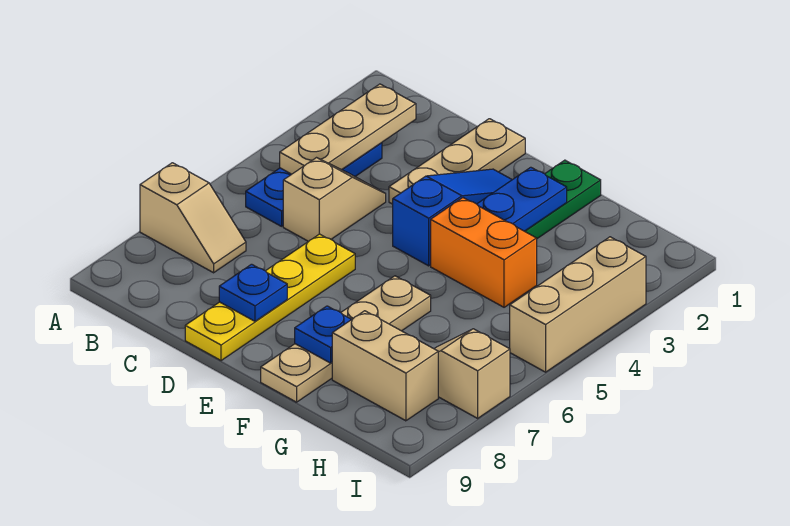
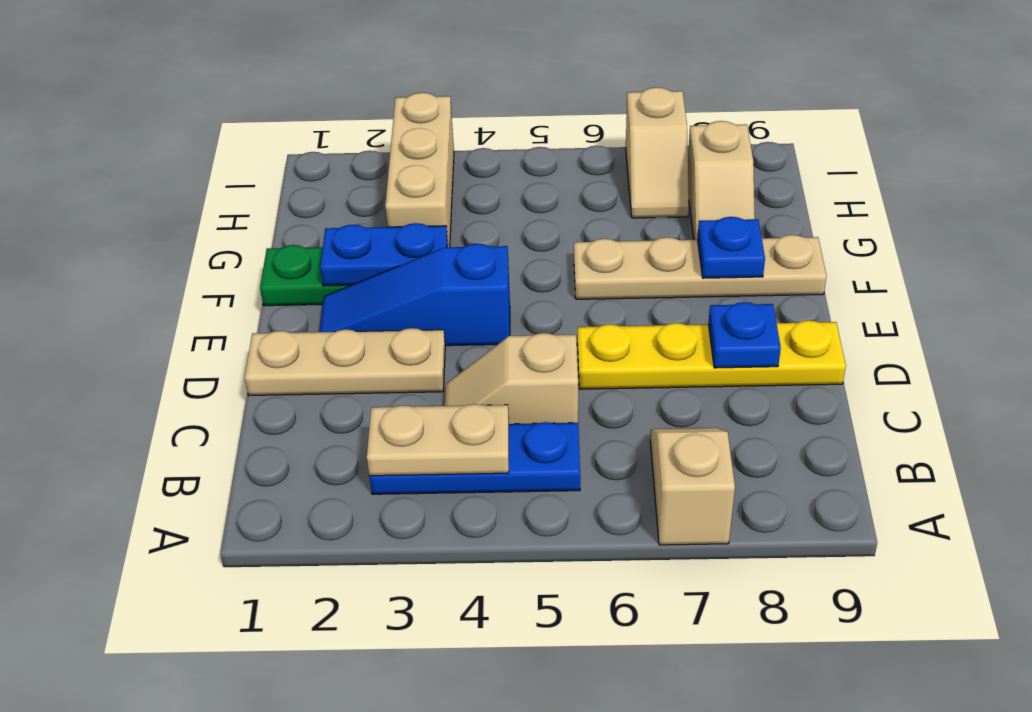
tan plate B2:B4 level 2 -> tan plate B3:B4 level 2
orange brick F4:G4 level 1 -> none
tan brick G8:H8 level 1 -> tan slope G8:H8 level 1 top H
tan brick I3:I5 level 1 -> tan brick G3:I3 level 1

